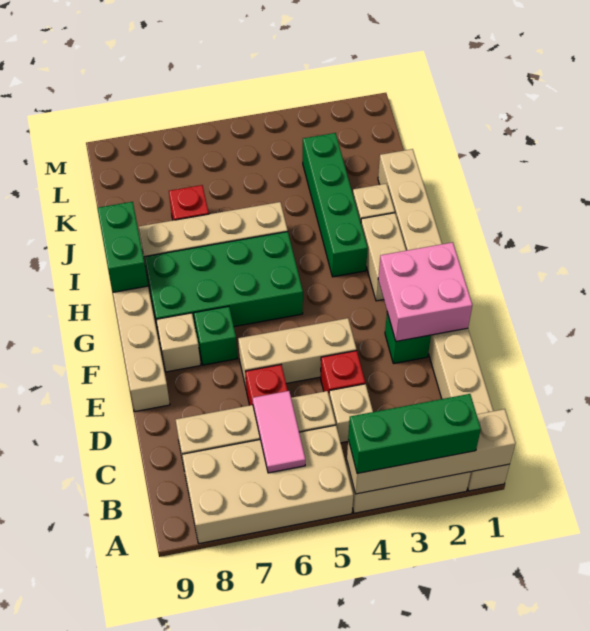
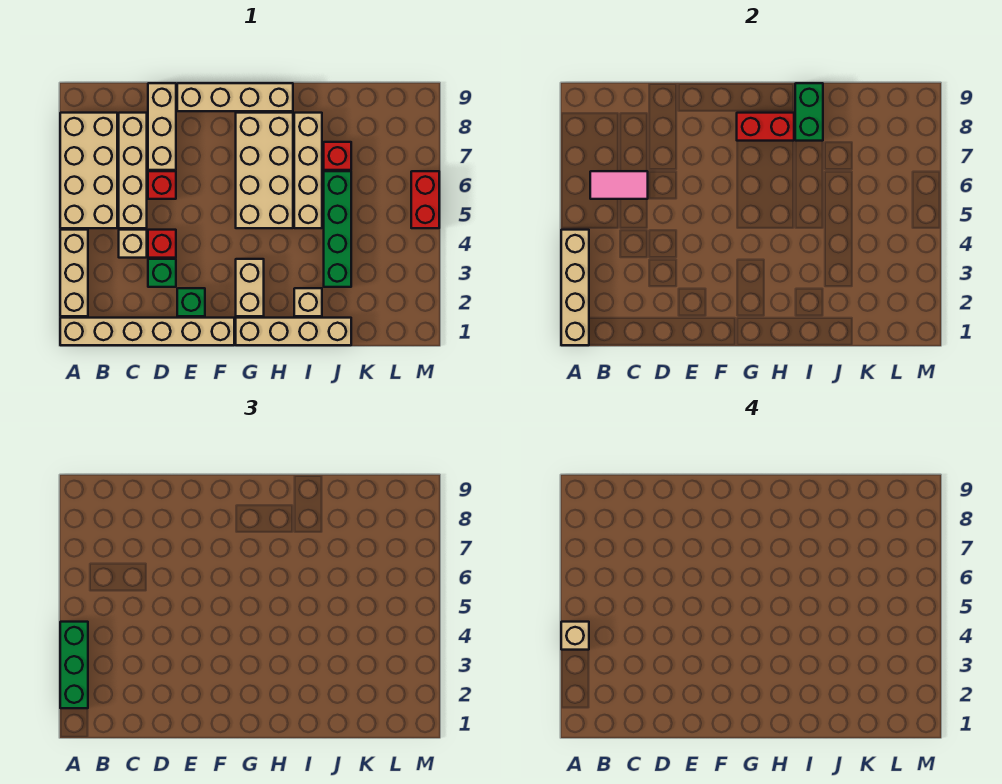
pink brick E1:F2 level 2 -> none
tan brick E4:E6 level 1 -> tan brick D7:D9 level 1
green brick F7 level 1 -> green brick D3 level 1
tan brick F8 level 1 -> tan brick A4 level 4
tan brick G2:H2 level 1 -> tan brick G2:G3 level 1
green brick G5:H8 level 1 -> tan brick G5:H8 level 1
none -> red brick G8:H8 level 2
green brick H3:K3 level 1 -> green brick J3:J6 level 1
green brick H9:I9 level 2 -> green brick I8:I9 level 2
none -> red brick M5:M6 level 1

